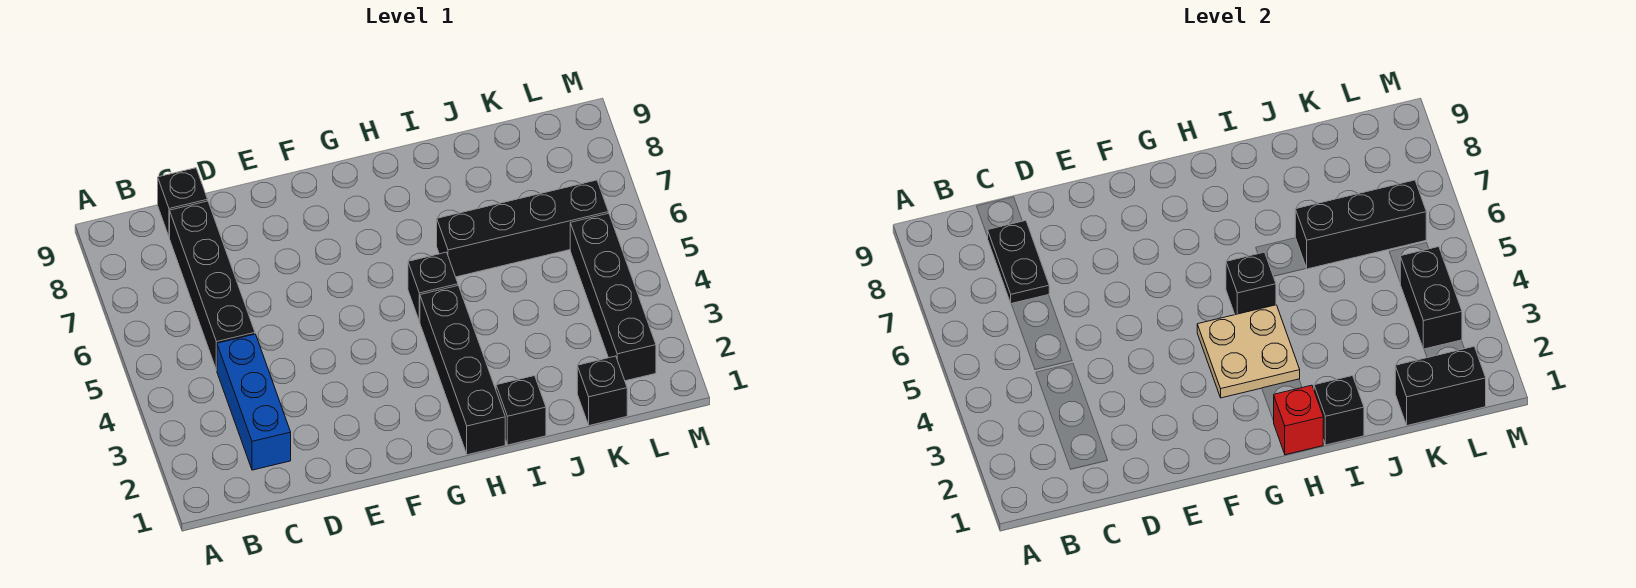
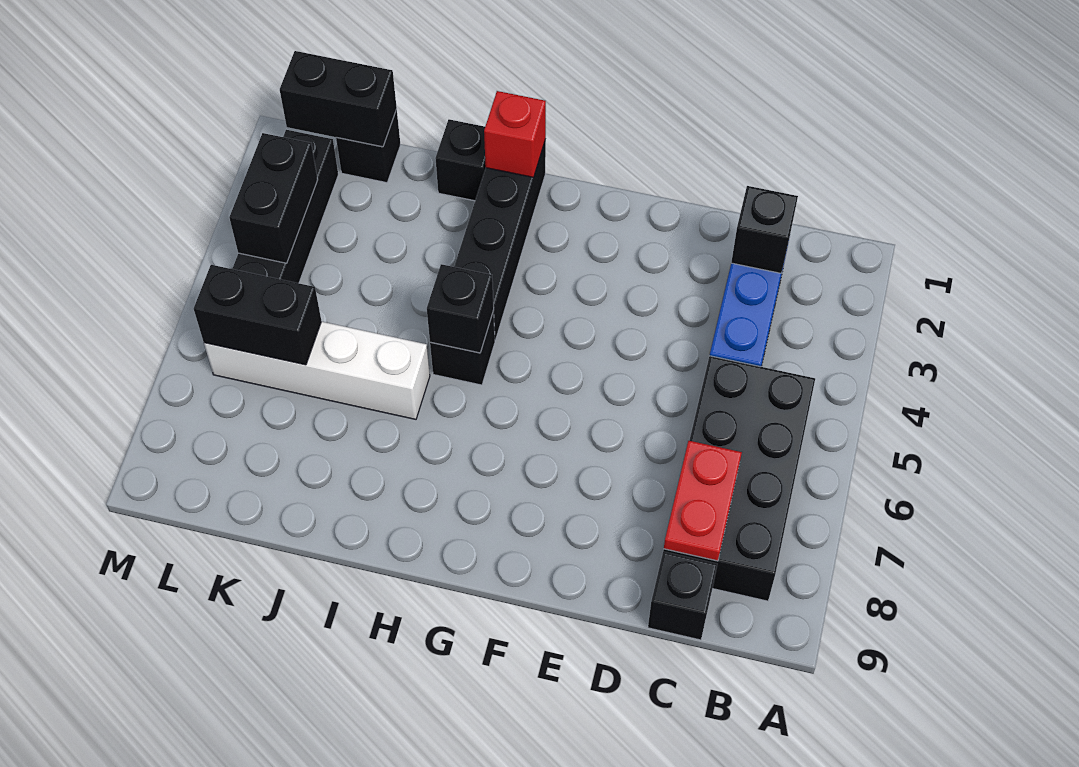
black brick C5:C8 level 1 -> black brick B5:C8 level 1
black plate C7:C8 level 2 -> red plate C7:C8 level 2
tan plate G3:H4 level 2 -> none
black brick I1 level 2 -> black brick C2 level 2
black brick I6:L6 level 1 -> white brick I6:L6 level 1
black brick J6:L6 level 2 -> black brick K6:L6 level 2

